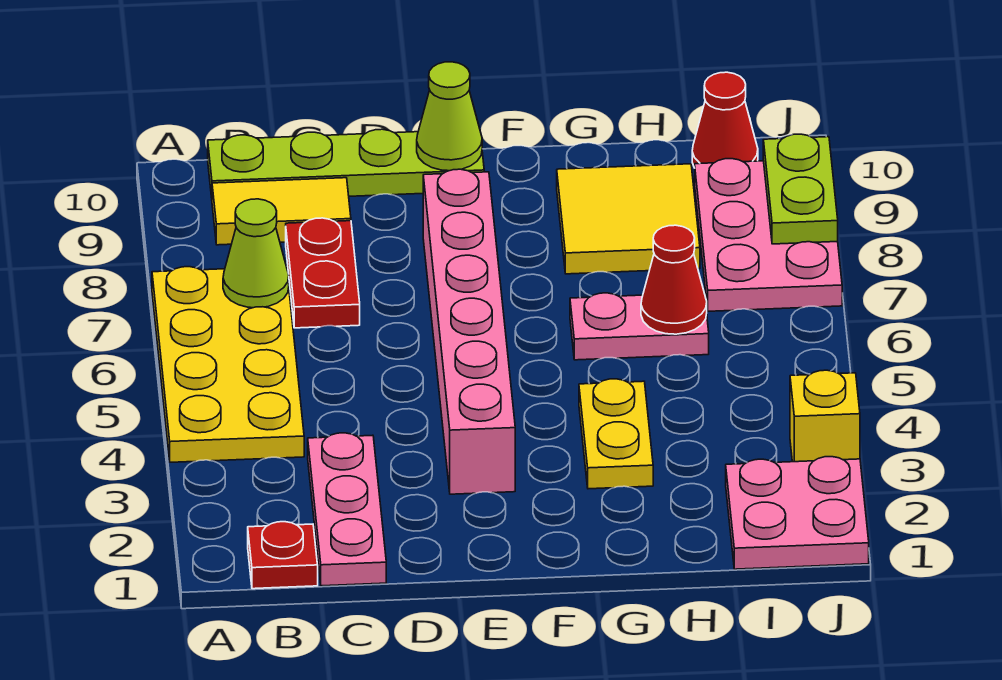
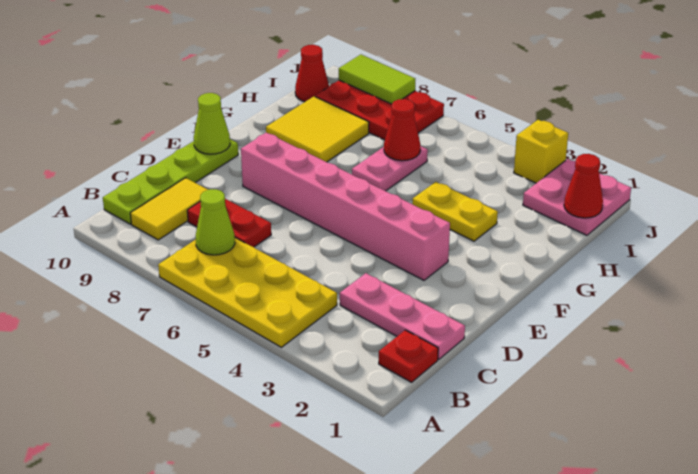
none -> red cone I1 level 2
pink plate I7:J9 level 1 -> red plate I7:J9 level 1
lime plate J8:J9 level 2 -> lime tile J8:J9 level 2

